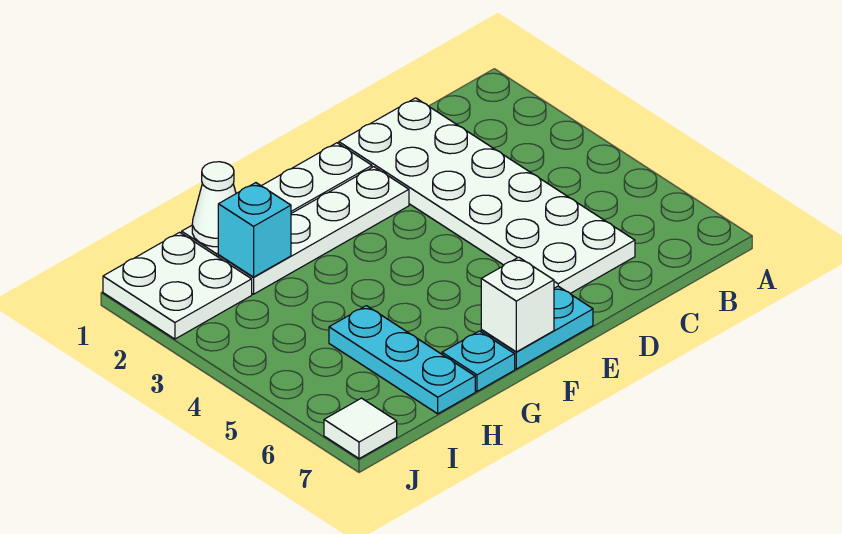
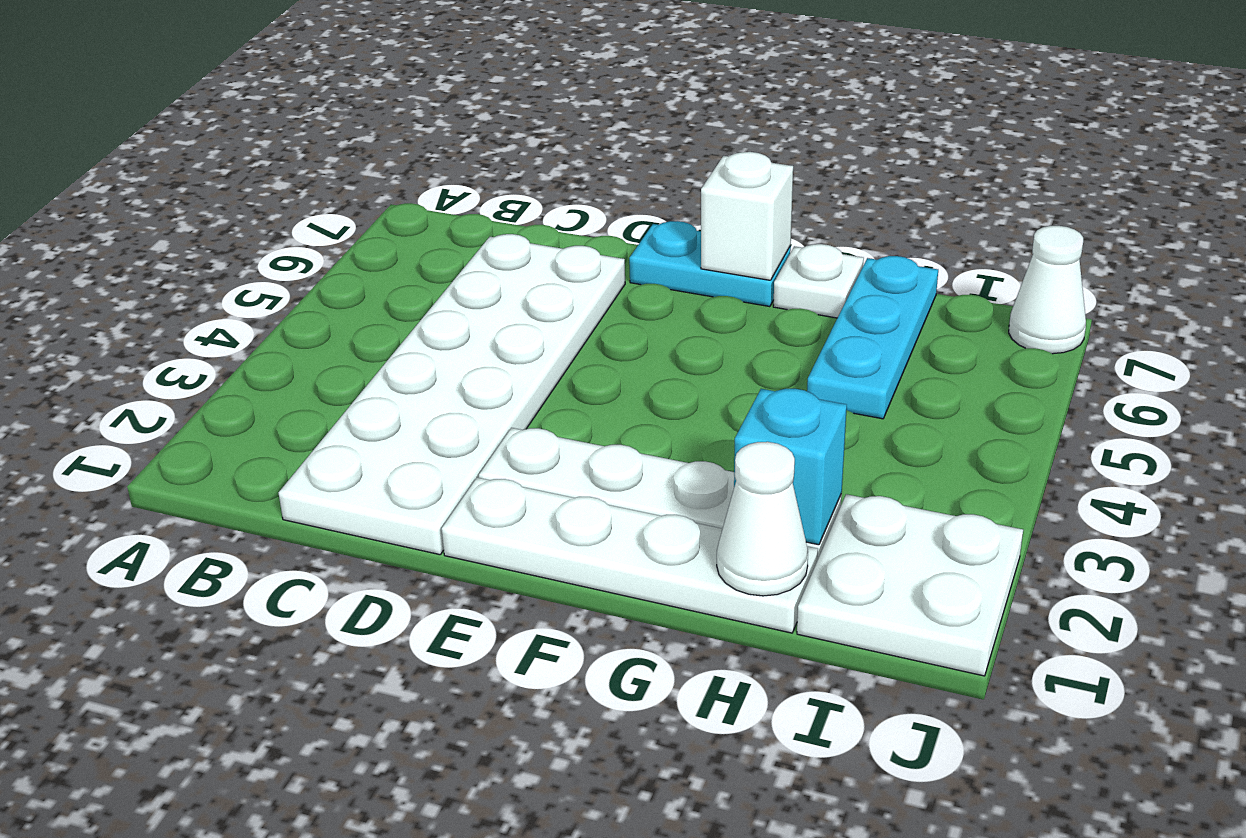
cyan plate G7 level 1 -> white plate G7 level 1
white tile J7 level 1 -> white cone J7 level 1

